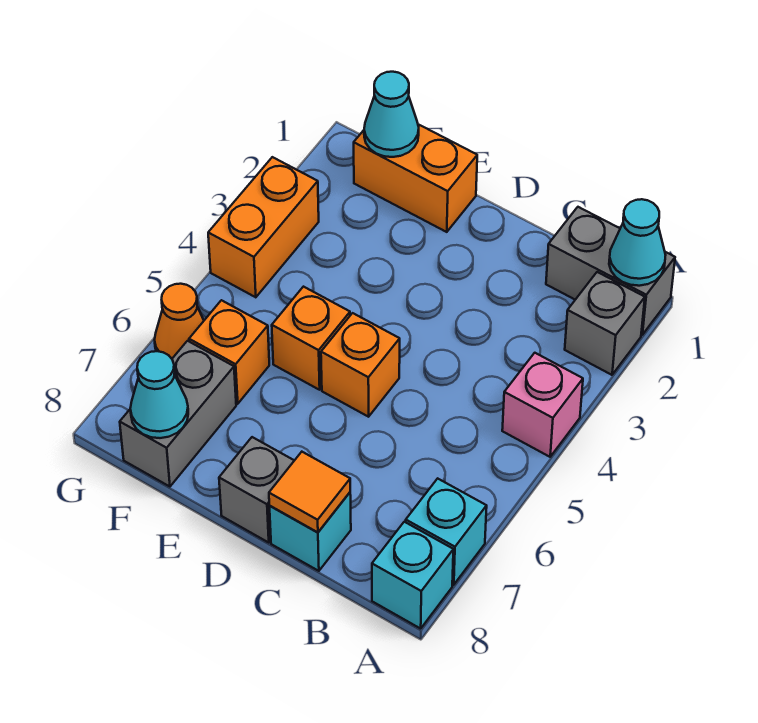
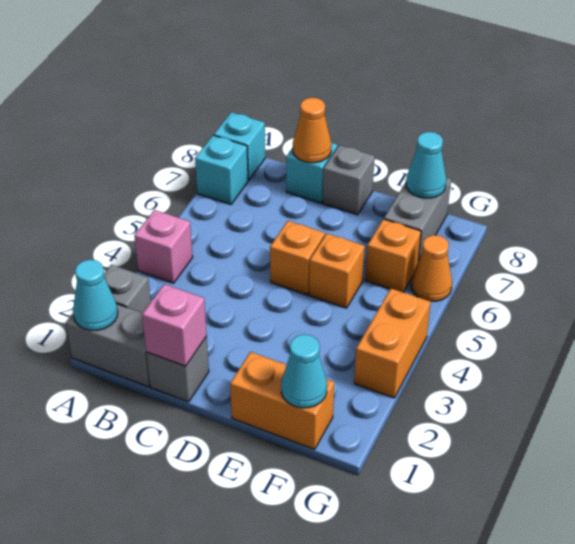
none -> grey brick C1 level 1
none -> pink brick C1 level 2
orange tile C8 level 2 -> orange cone C8 level 2

